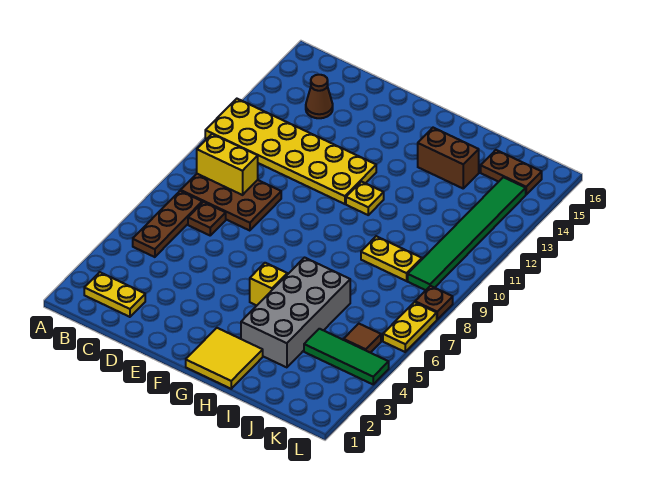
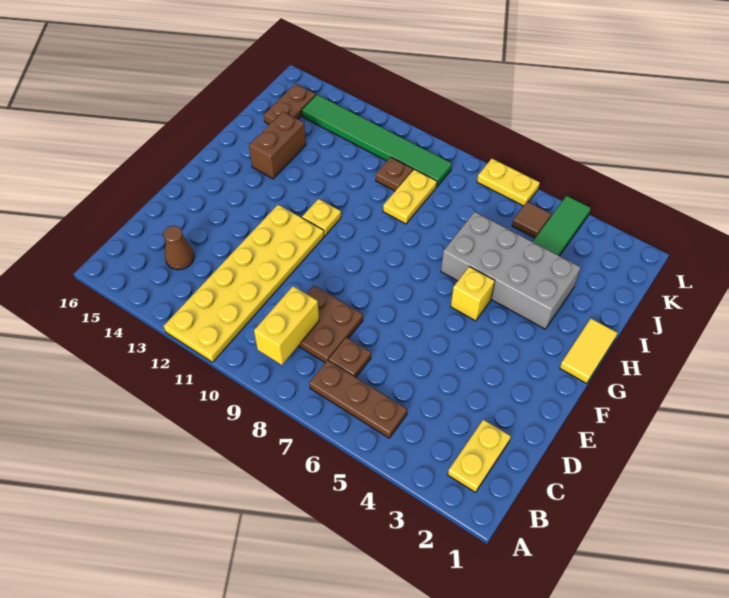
brown plate B8:D9 level 1 -> brown plate C8:D9 level 1
yellow tile G1:H2 level 1 -> yellow tile G1:H1 level 1
brown plate L8 level 1 -> brown plate J10 level 1

